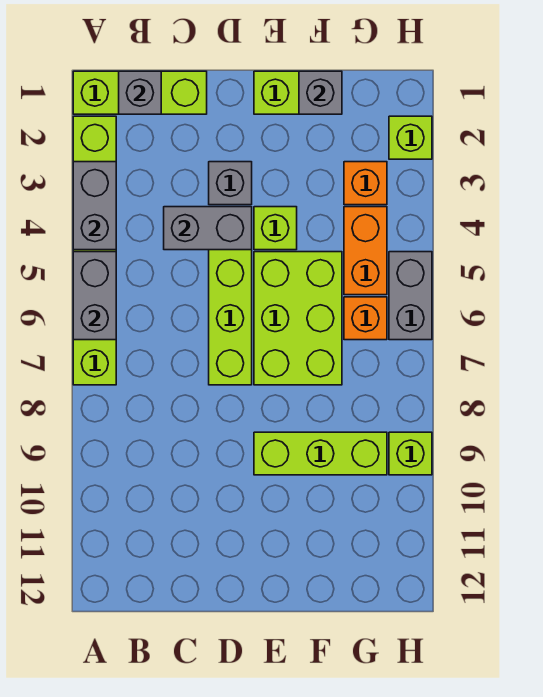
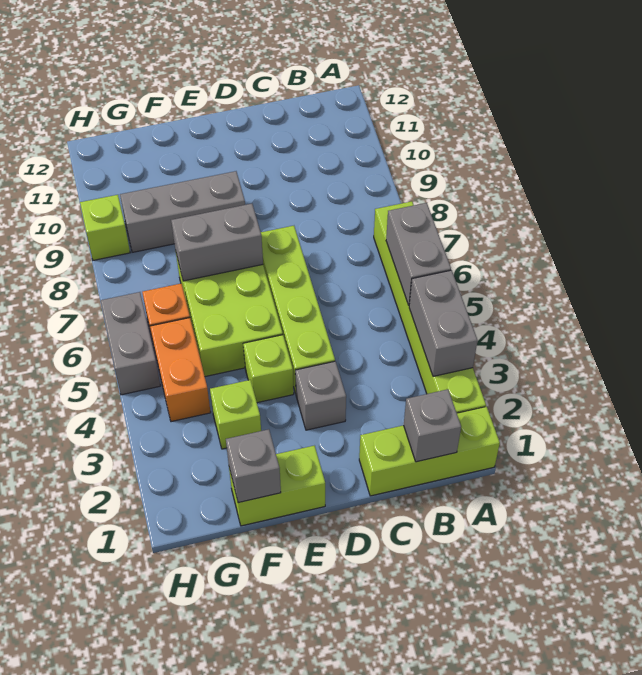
grey brick C4:D4 level 2 -> grey brick E7:F7 level 2
lime brick E9:G9 level 1 -> grey brick E9:G9 level 1
orange brick G3 level 1 -> none
lime brick H2 level 1 -> lime brick F3 level 1

